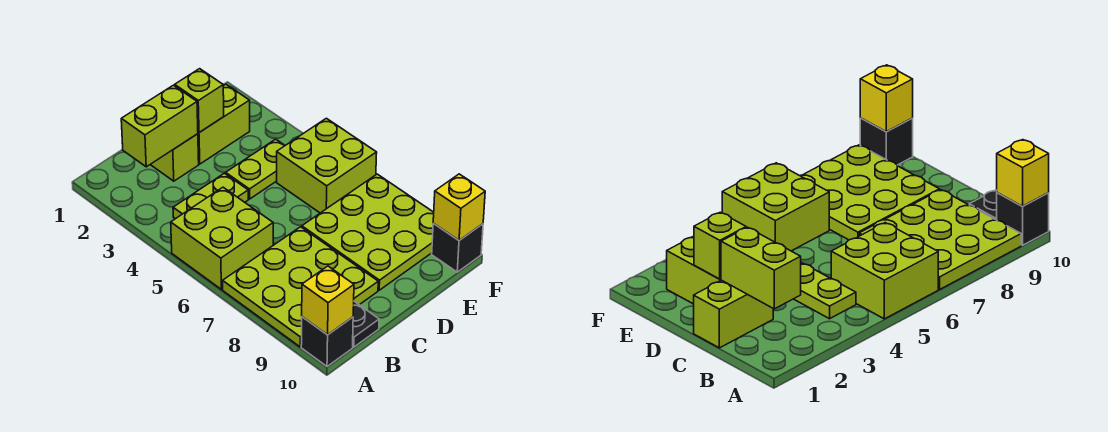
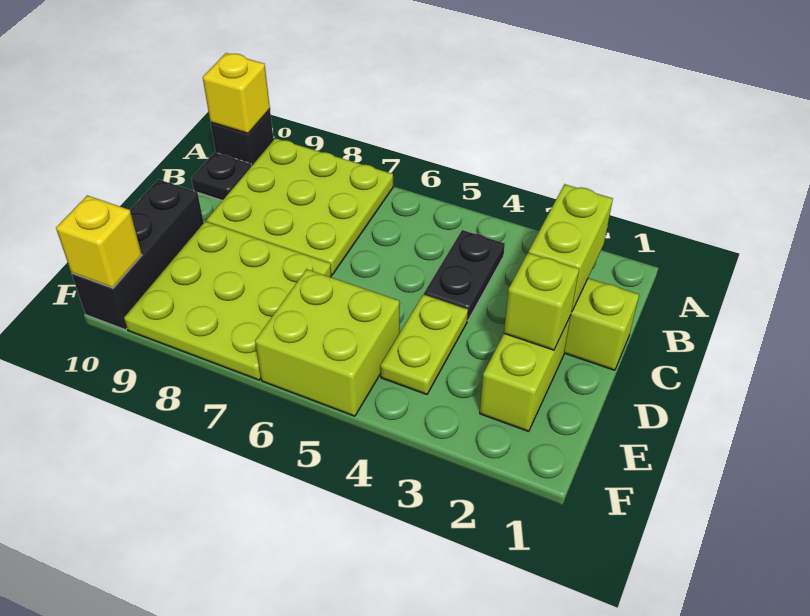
lime brick A5:B6 level 1 -> none
lime plate B4:C4 level 1 -> black plate B4:C4 level 1
black brick F10 level 1 -> black brick D10:F10 level 1

